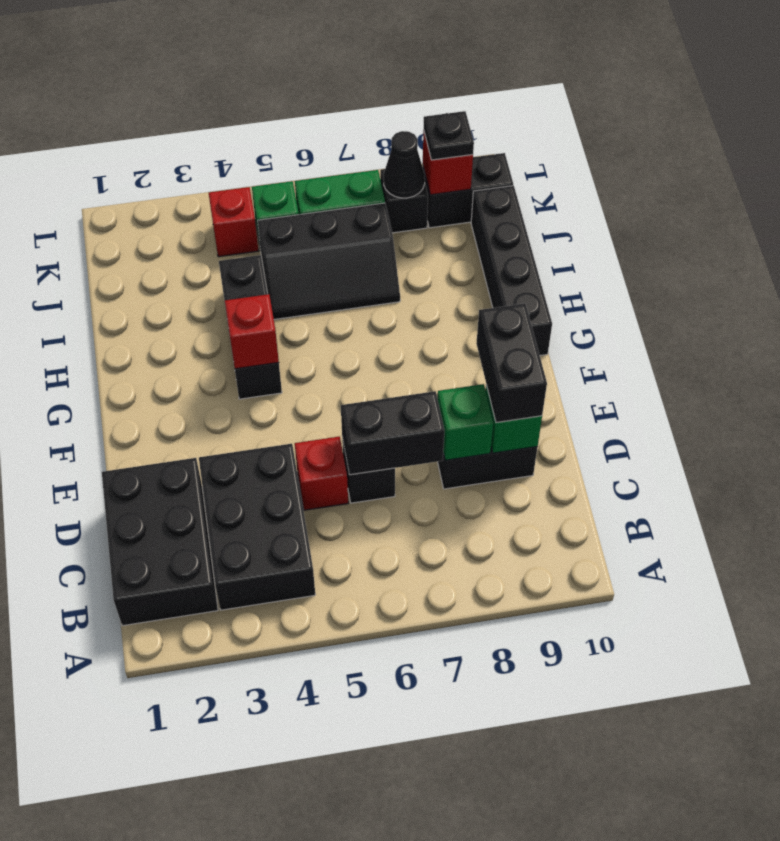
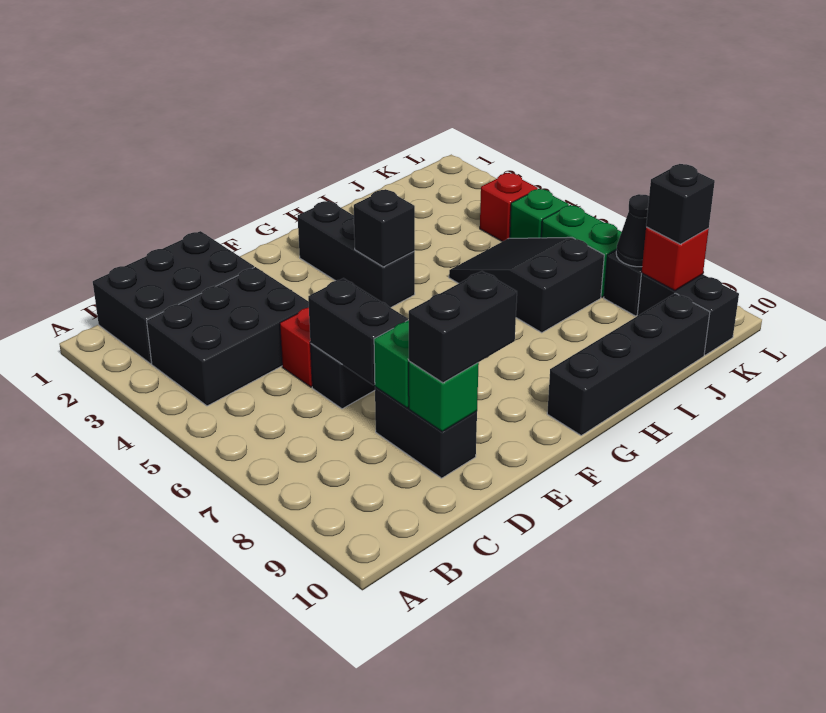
black brick G4:I4 level 1 -> black brick G2:G4 level 1
red brick G4 level 2 -> black brick G4 level 2
black slope I5:J7 level 1 top J -> black slope I5:J7 level 1 top 7
black plate K9 level 3 -> black brick K9 level 3

